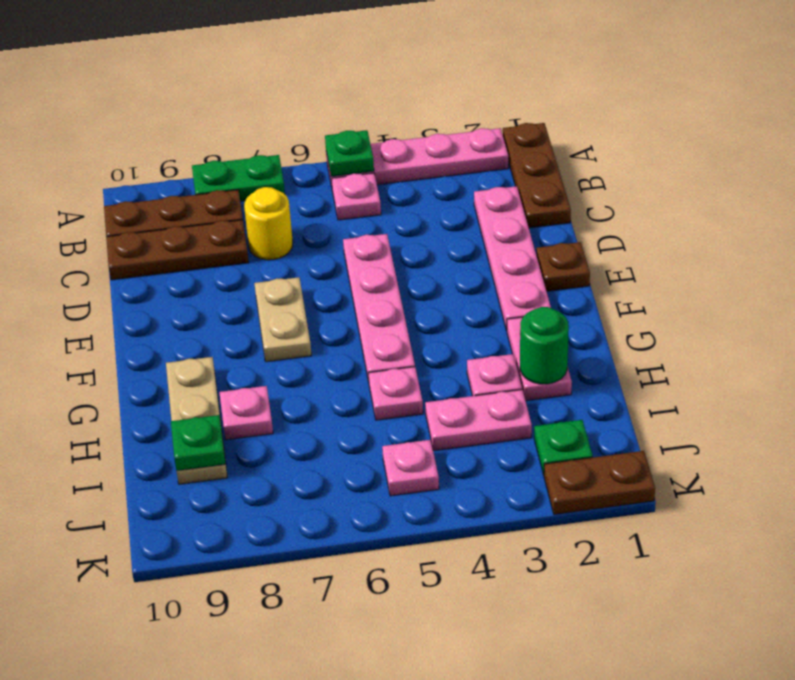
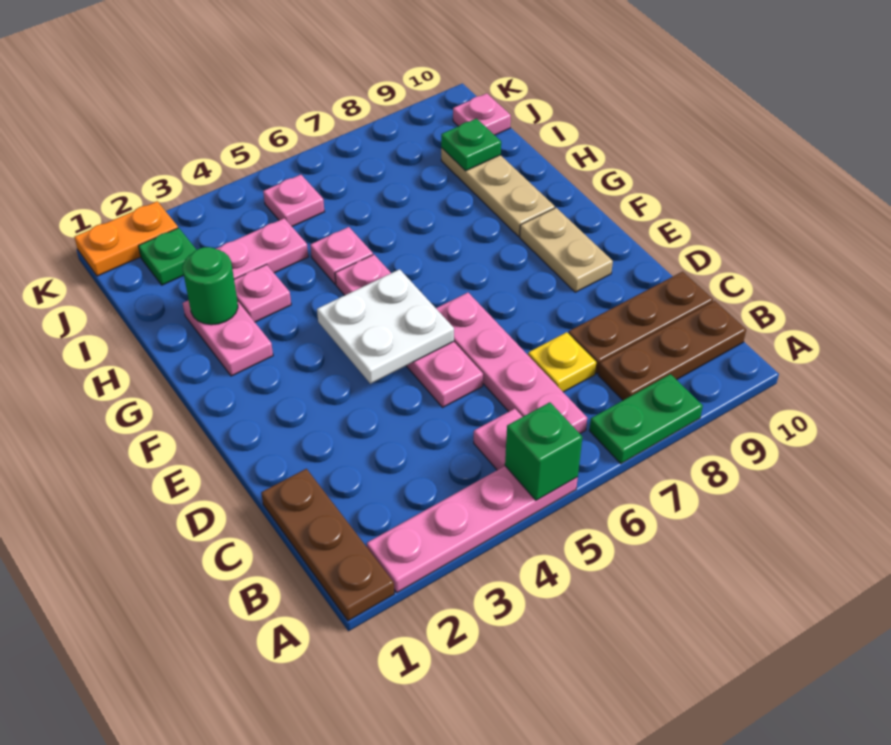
green plate A5 level 2 -> green brick A5 level 2
pink plate C2:F2 level 1 -> pink plate B6:E6 level 1
yellow round brick C7 level 1 -> yellow plate C7 level 1
brown plate E1 level 1 -> none
none -> white plate E4:F5 level 2
tan plate E7:F7 level 1 -> tan plate E9:F9 level 1
pink plate H8 level 1 -> pink plate J10 level 1
brown plate K1:K2 level 1 -> orange plate K1:K2 level 1

